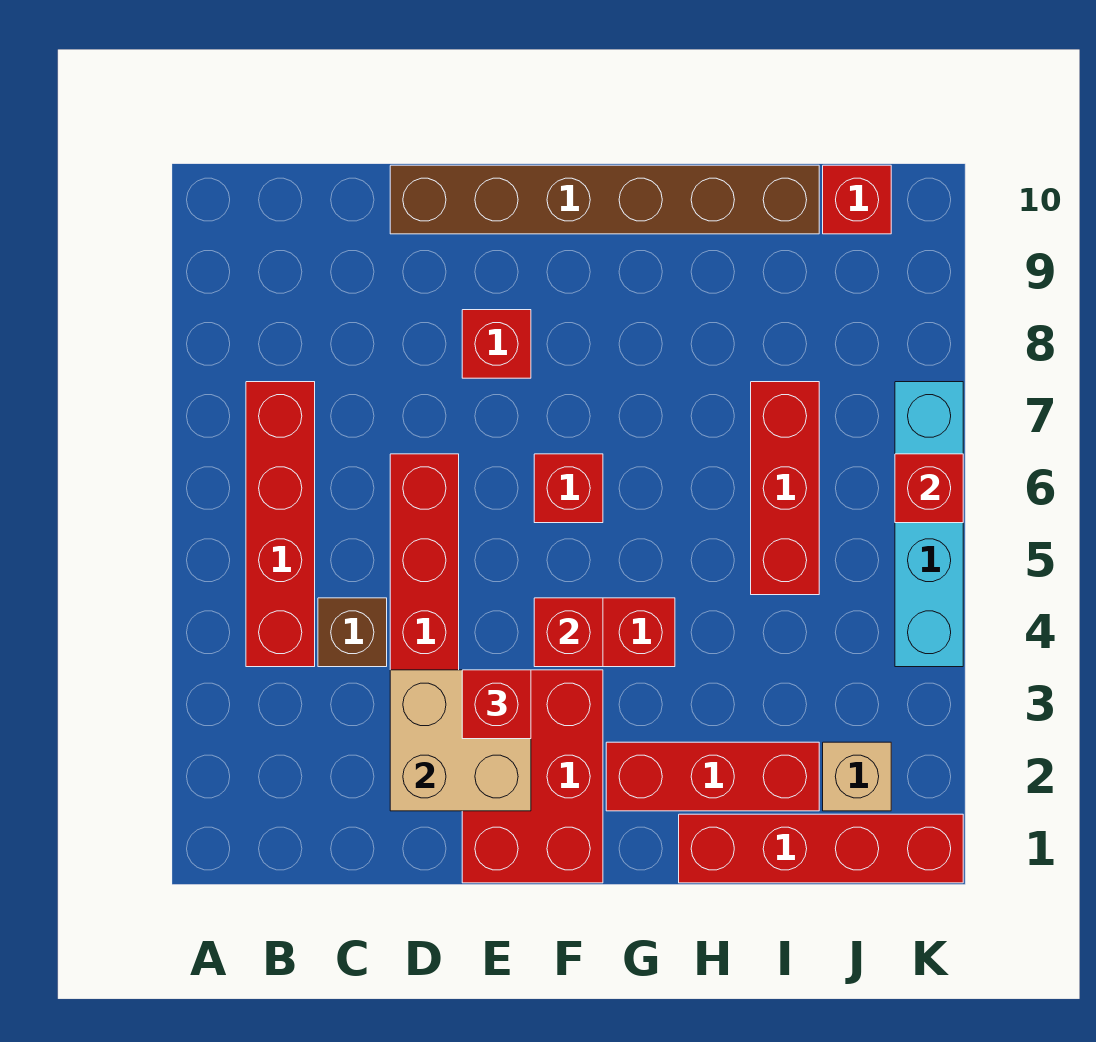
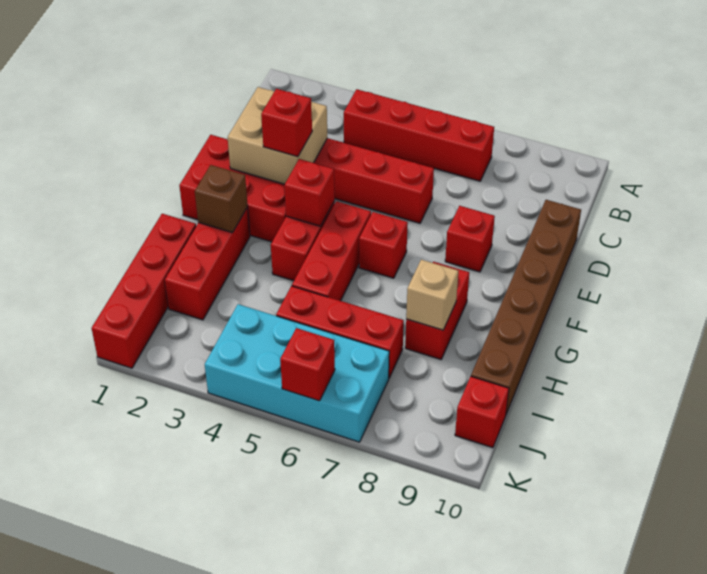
brown brick C4 level 1 -> brown brick G2 level 2
none -> red brick F5:H5 level 1
none -> red brick G8:H8 level 1
tan brick J2 level 1 -> tan brick H8 level 2
cyan brick K4:K7 level 1 -> cyan brick J4:K7 level 1

